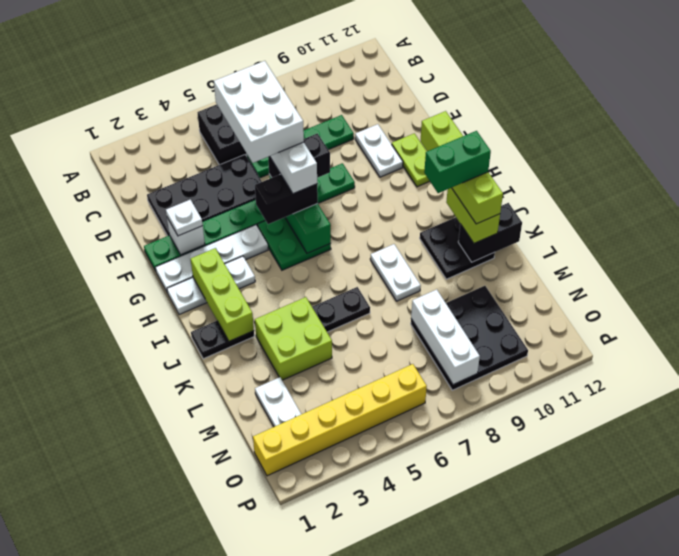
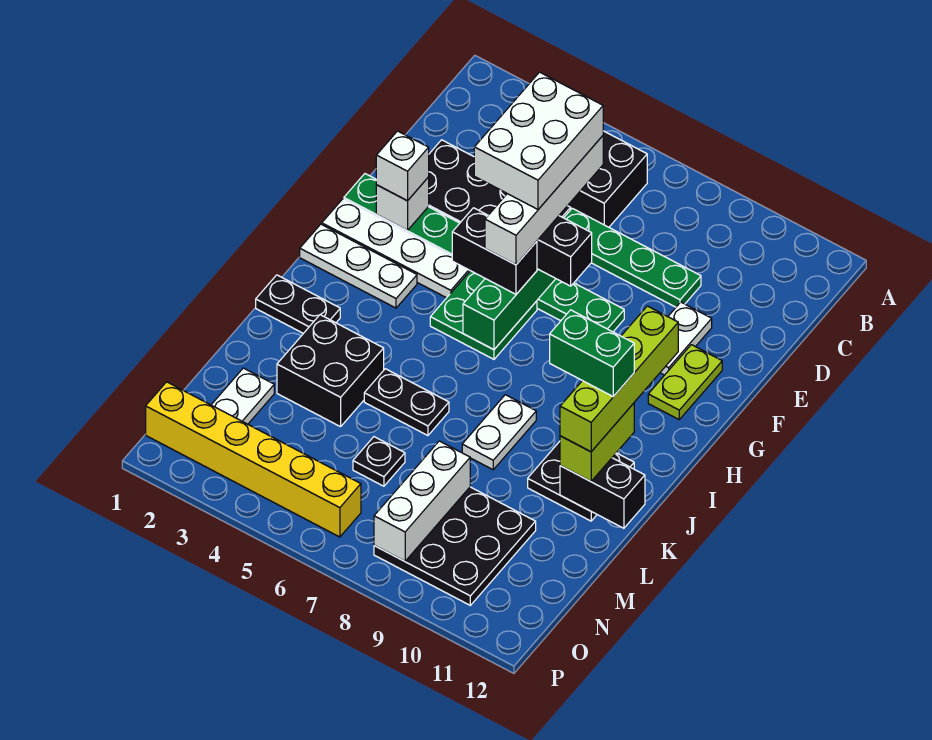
white plate F2 level 3 -> white brick F2 level 3
lime brick H2:J2 level 2 -> none
lime brick K3:L4 level 1 -> black brick K3:L4 level 1
none -> black plate M6 level 1

